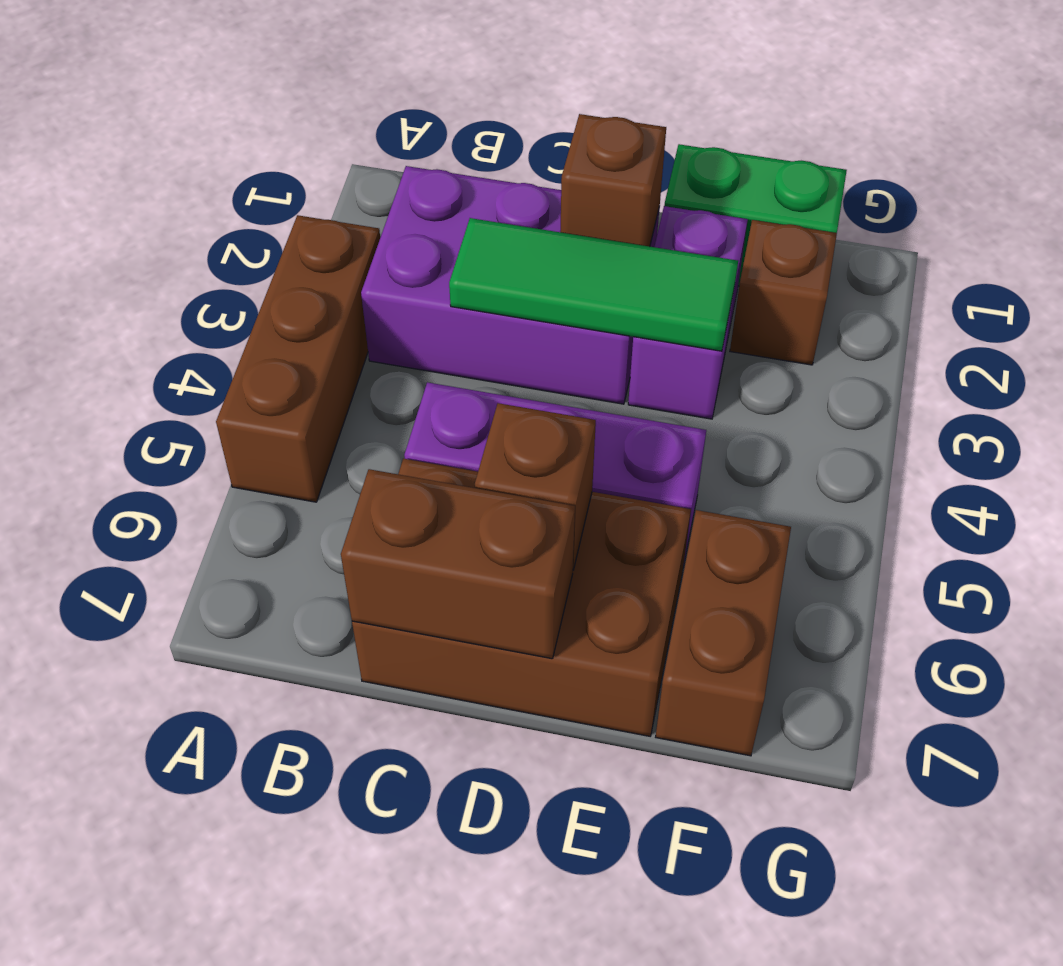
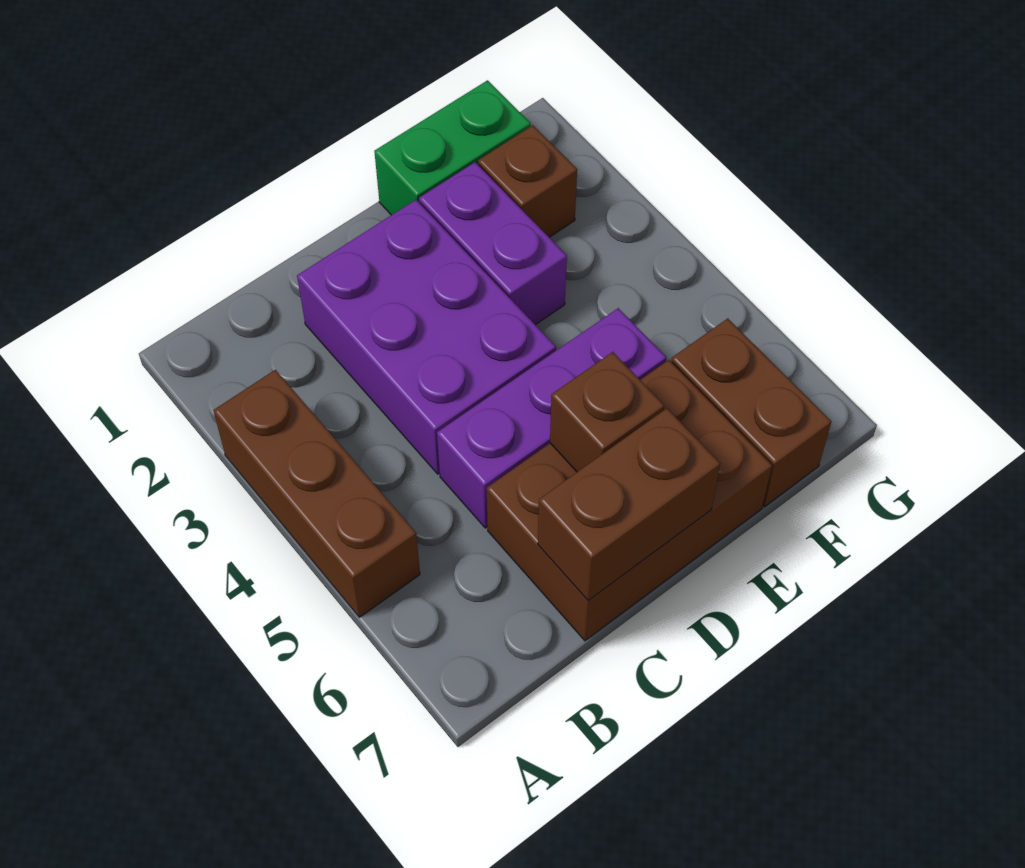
purple brick B2:D3 level 1 -> purple brick C2:D4 level 1
green tile C3:E3 level 2 -> none
brown brick D2 level 2 -> none

